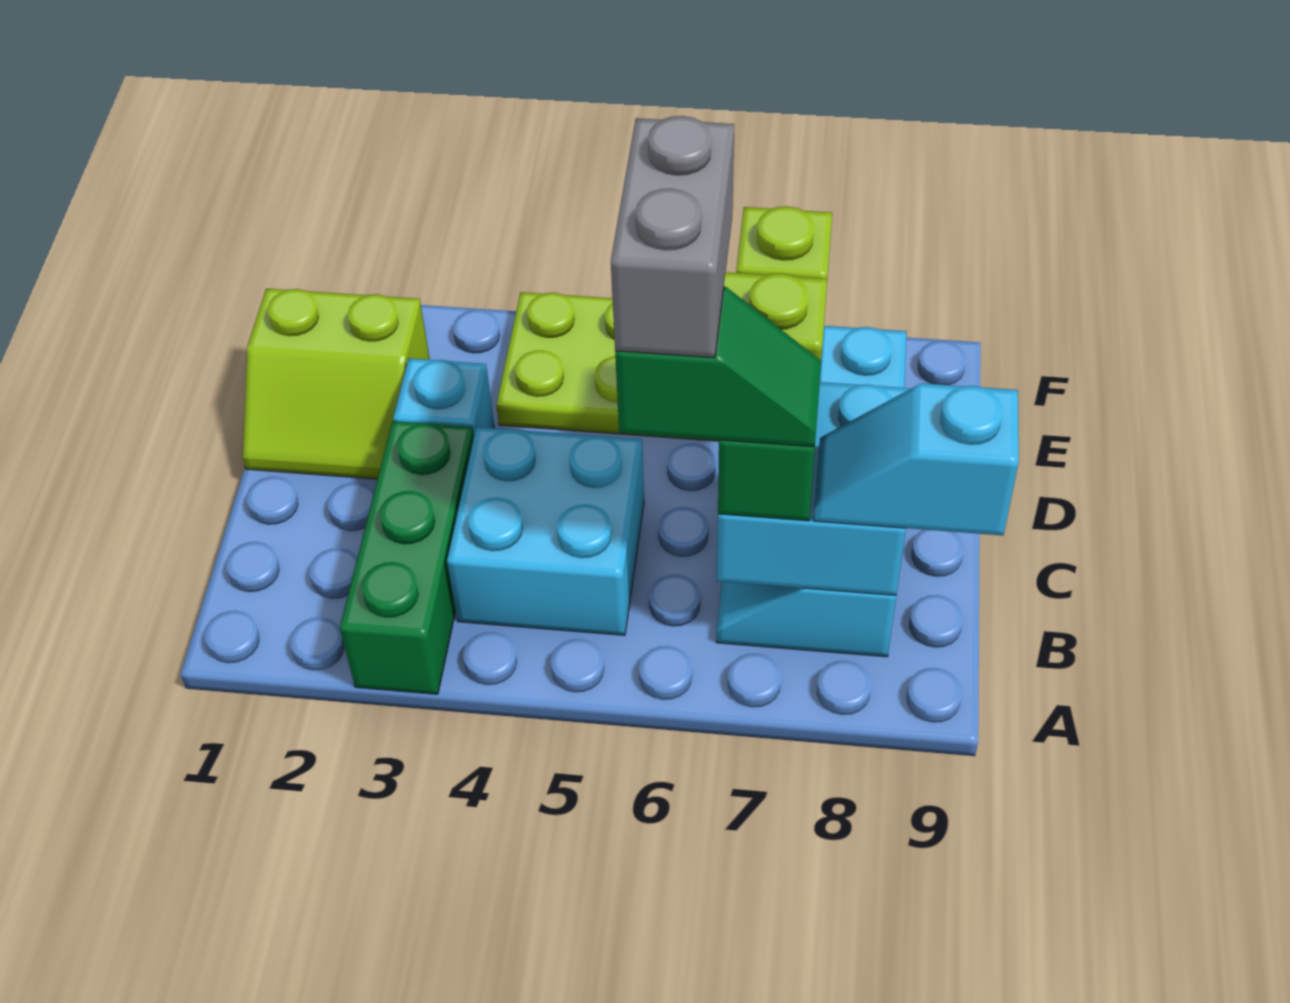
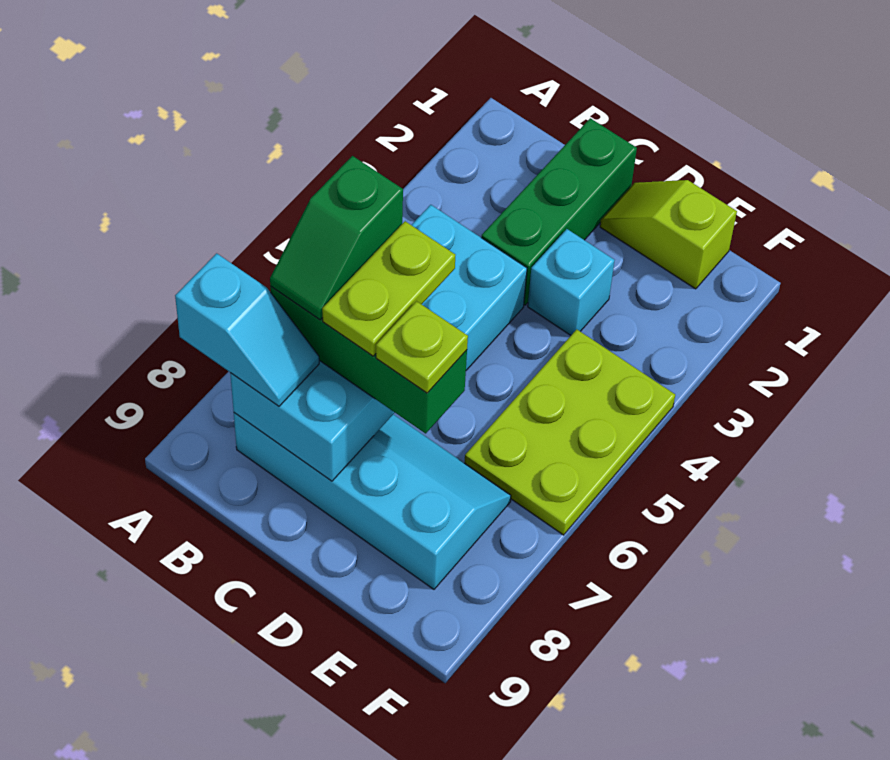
green brick A3:C3 level 1 -> green brick C1:C3 level 1
grey brick B6:C6 level 5 -> none
cyan slope B8:B9 level 3 top 9 -> cyan slope A8:B8 level 3 top A
lime slope D1:E2 level 1 top E -> lime slope D1:E1 level 1 top E

